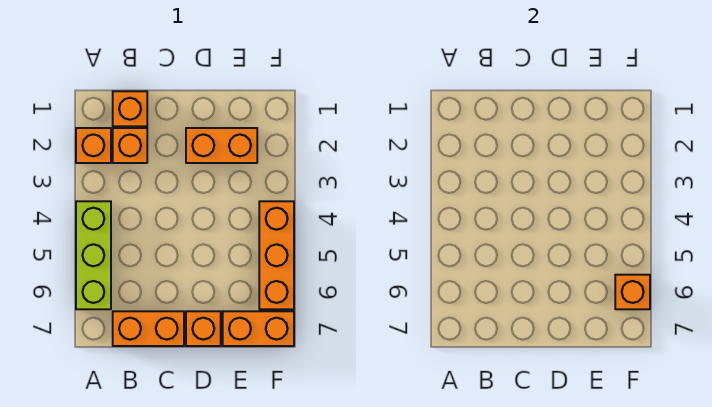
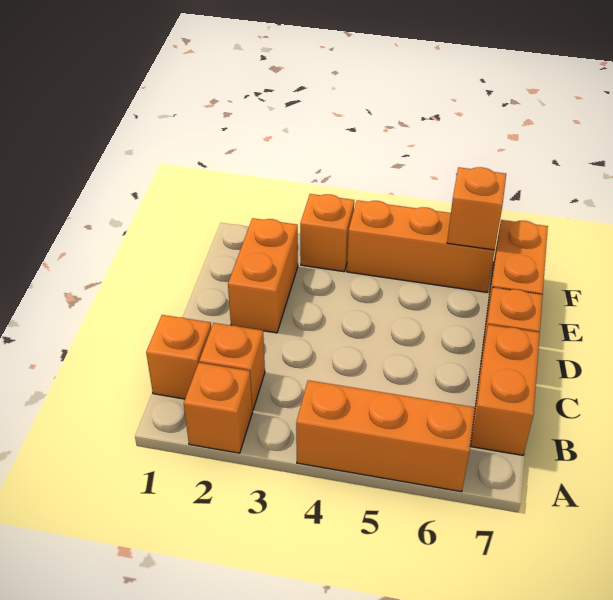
lime brick A4:A6 level 1 -> orange brick A4:A6 level 1
none -> orange brick F3 level 1

